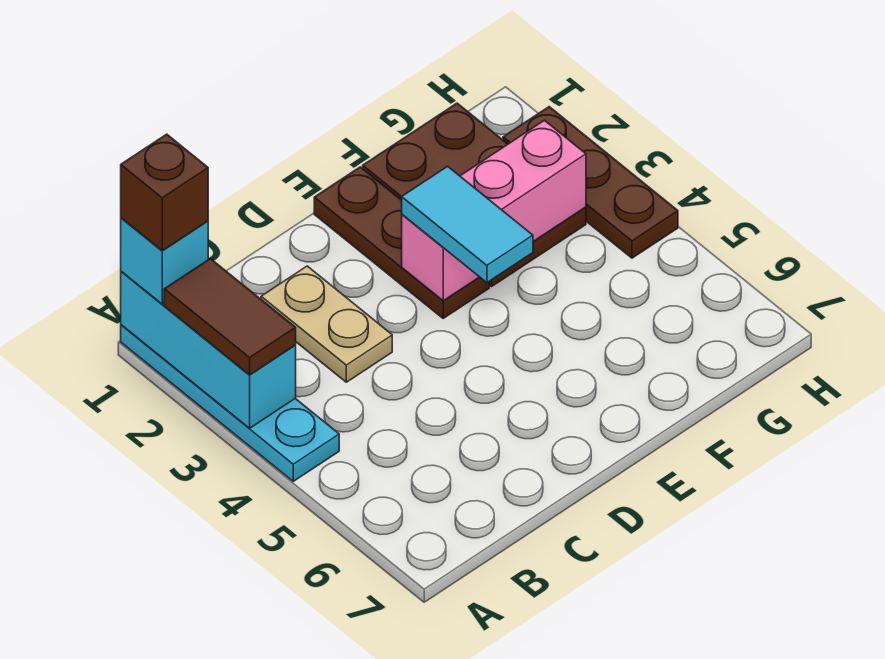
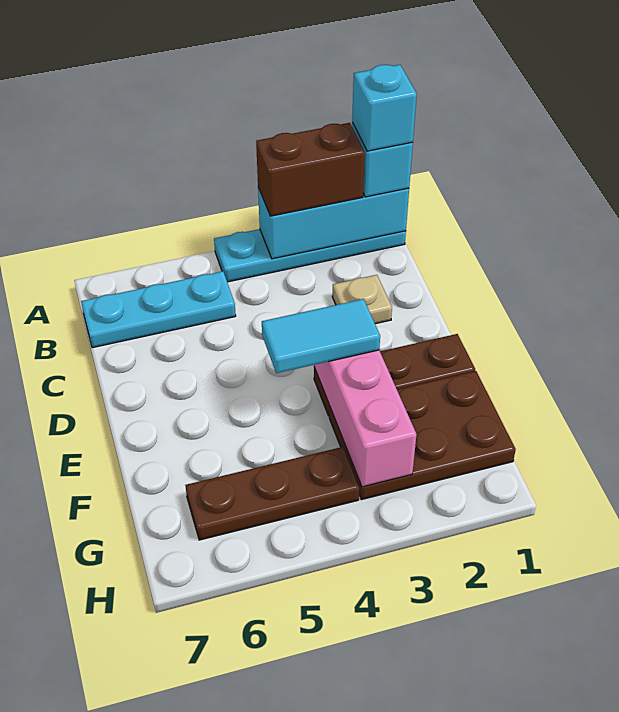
brown brick A1 level 4 -> cyan brick A1 level 4
brown tile A2:A3 level 3 -> brown brick A2:A3 level 3
none -> cyan plate B5:B7 level 1
tan plate C2:C3 level 1 -> tan plate C2 level 1
brown plate H2:H4 level 1 -> brown plate G4:G6 level 1

